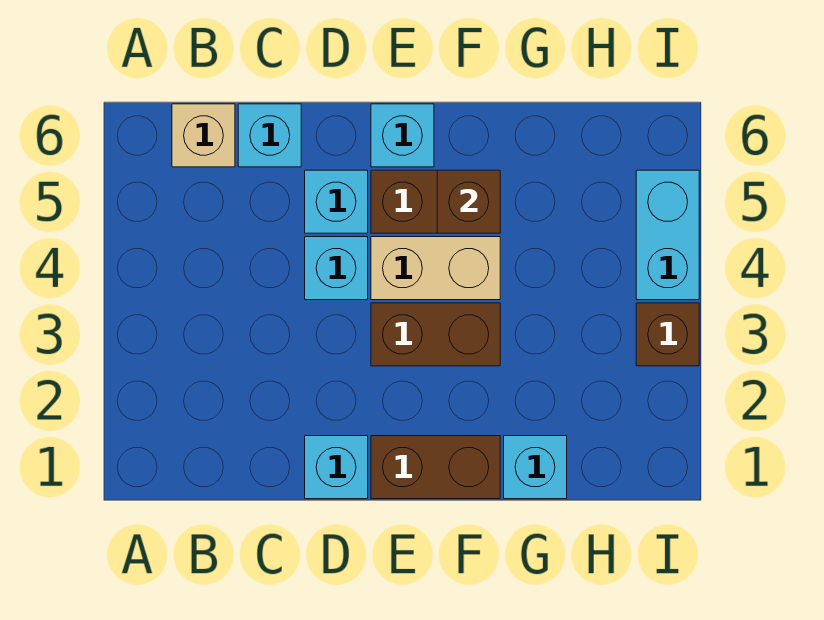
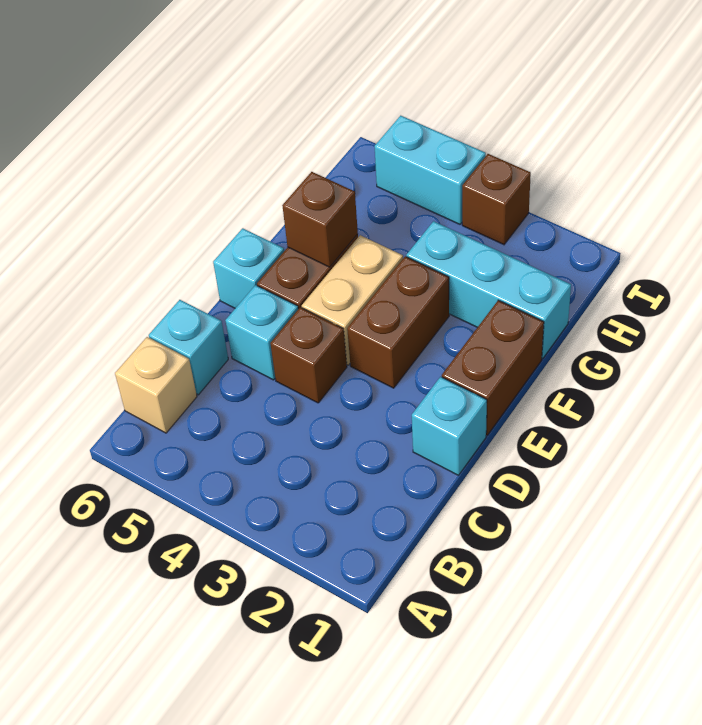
cyan brick D4 level 1 -> brown brick D4 level 1
cyan brick G1 level 1 -> cyan brick G1:G3 level 1

